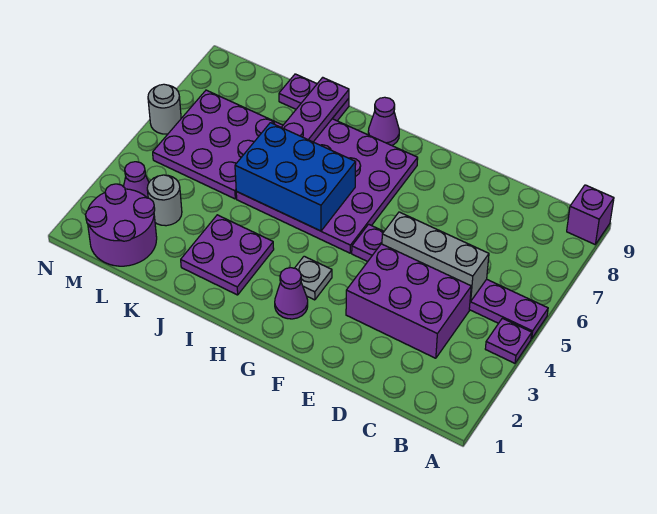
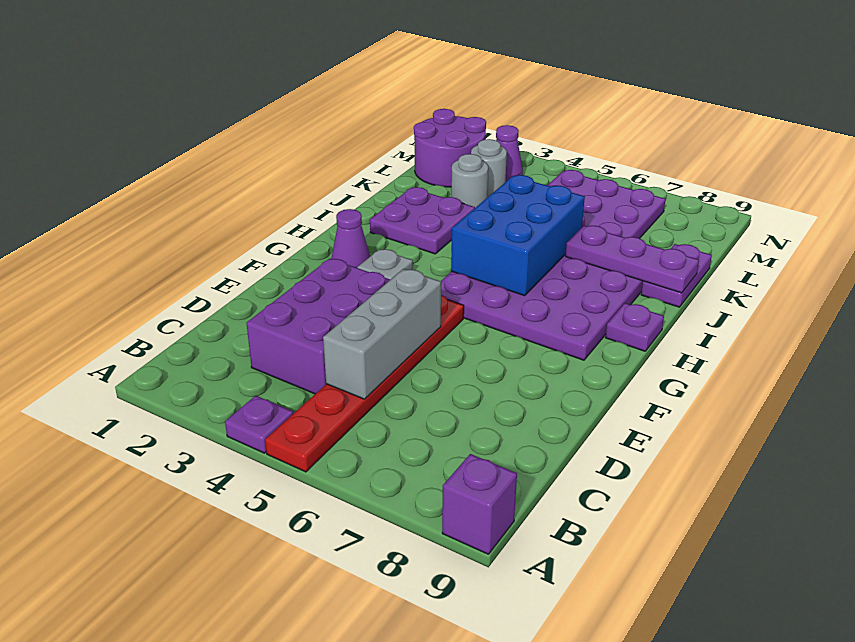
purple plate A5:F5 level 1 -> red plate A5:F5 level 1
purple cone H9 level 1 -> purple plate H9 level 1
grey round brick N6 level 1 -> grey round brick K3 level 1

